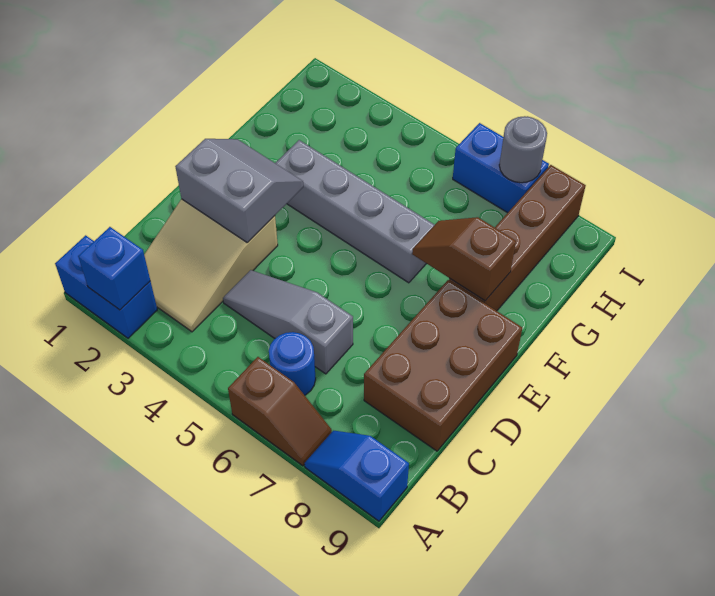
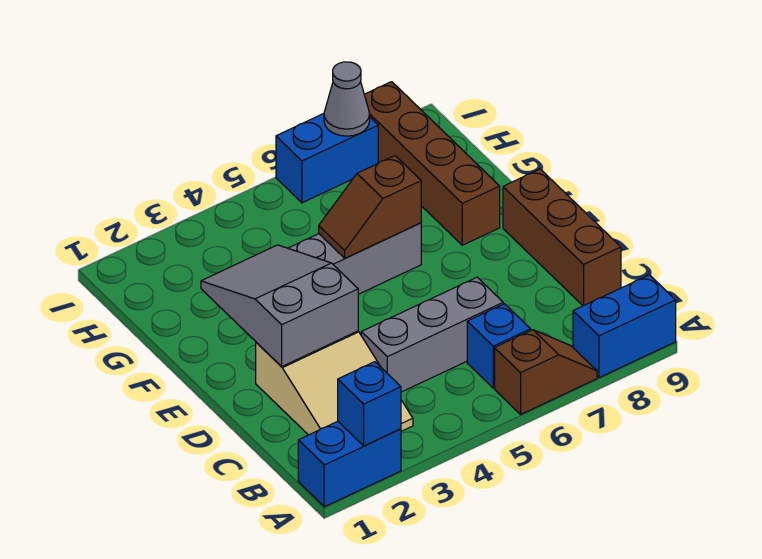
blue slope A8:A9 level 1 top 9 -> blue brick A8:A9 level 1
blue round brick B6 level 1 -> blue brick B6 level 1
grey slope C4:C6 level 1 top 6 -> grey brick C4:C6 level 1
brown brick C8:E9 level 1 -> brown brick C9:E9 level 1
grey slope D2:E3 level 2 top D -> grey slope D2:F3 level 2 top D
brown slope F7:F8 level 2 top 8 -> brown slope F5:F6 level 2 top 6
grey round brick I7 level 2 -> grey cone I7 level 2

